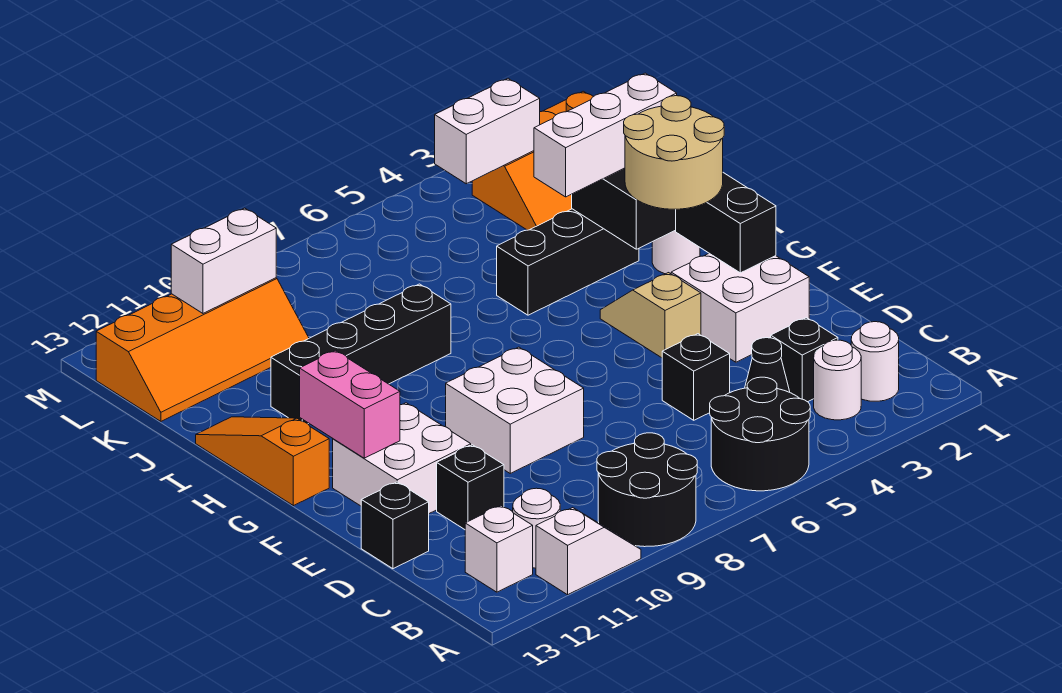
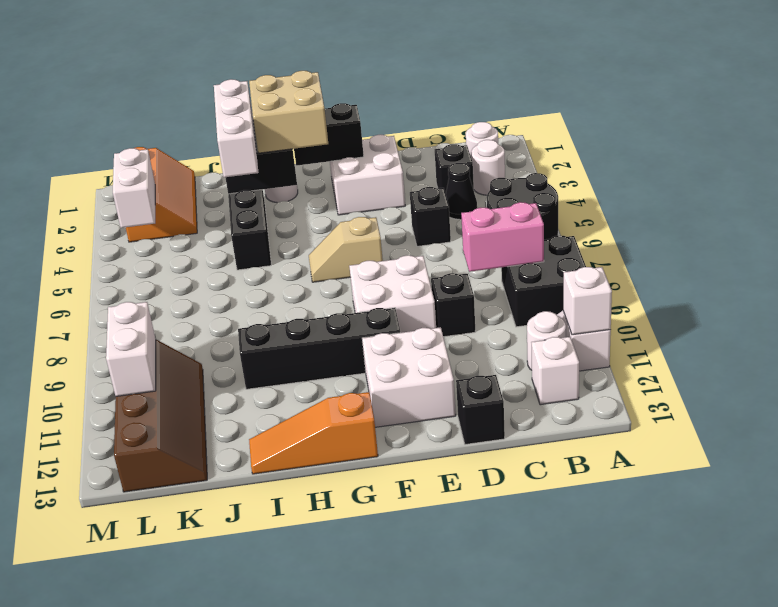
black round brick A8:B9 level 1 -> black brick A8:B9 level 1
none -> white brick A11 level 2
black brick D11 level 1 -> black brick D9 level 1
tan slope F4:G4 level 1 top F -> tan slope F6:G6 level 1 top F
pink brick F12:G12 level 2 -> pink brick B8:C8 level 2
tan round brick G2:H3 level 3 -> tan brick G2:H3 level 3
black brick I8:I11 level 1 -> black brick F10:I10 level 1
orange slope K10:L13 level 1 top L -> brown slope K10:L13 level 1 top L

